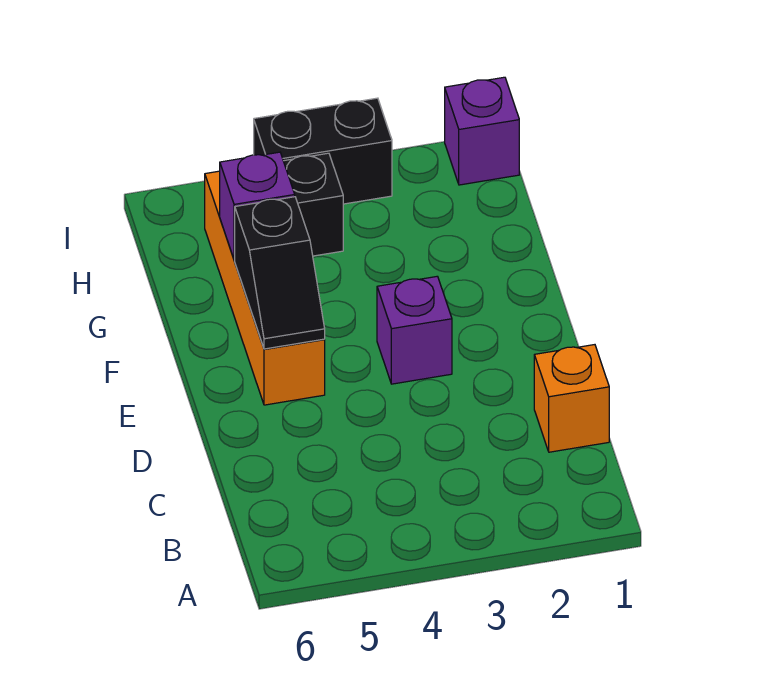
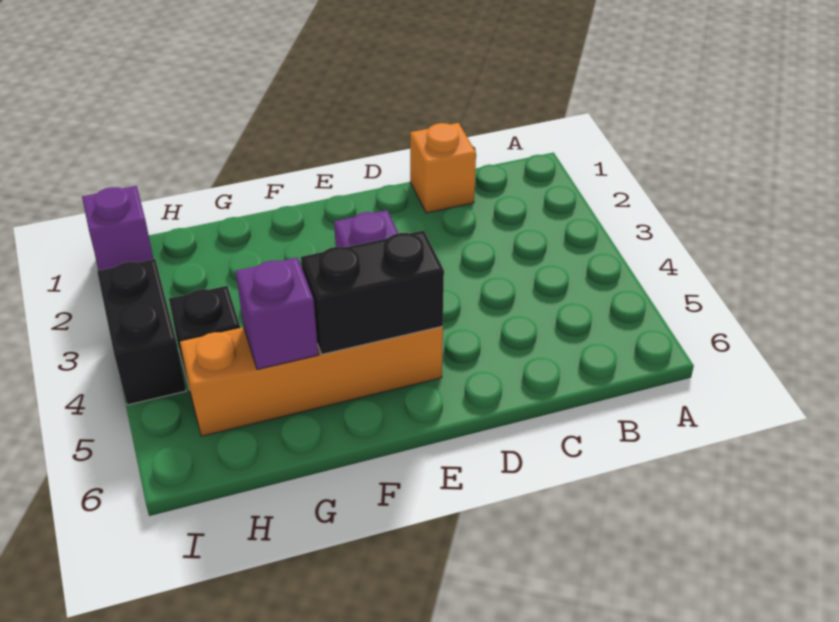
black slope E5:F5 level 2 top F -> black brick E5:F5 level 2

